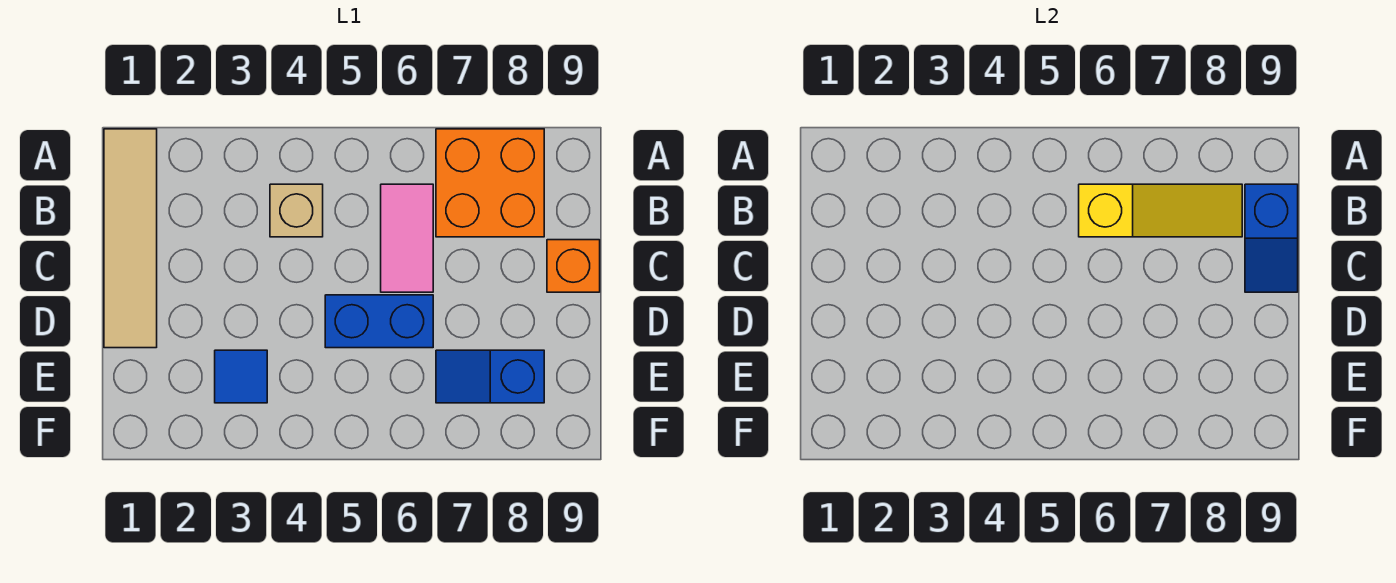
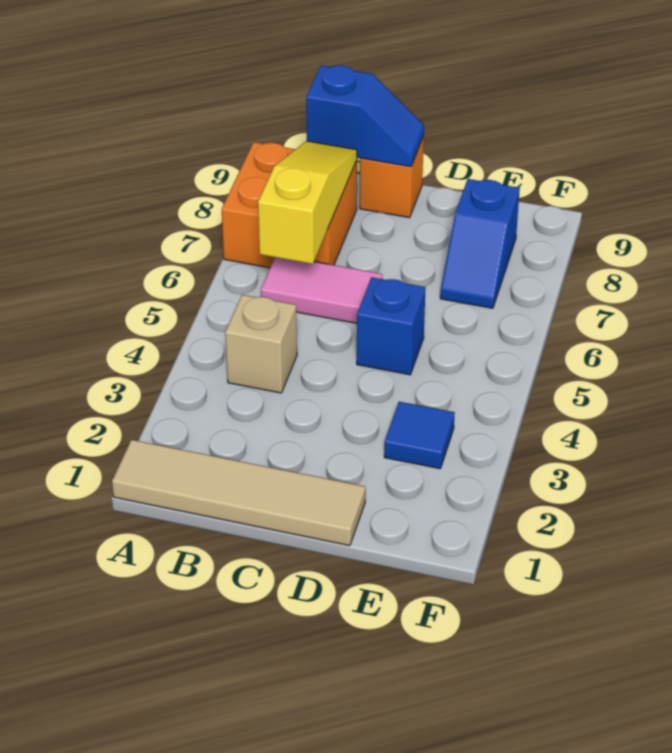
blue brick D5:D6 level 1 -> blue brick D5 level 1

